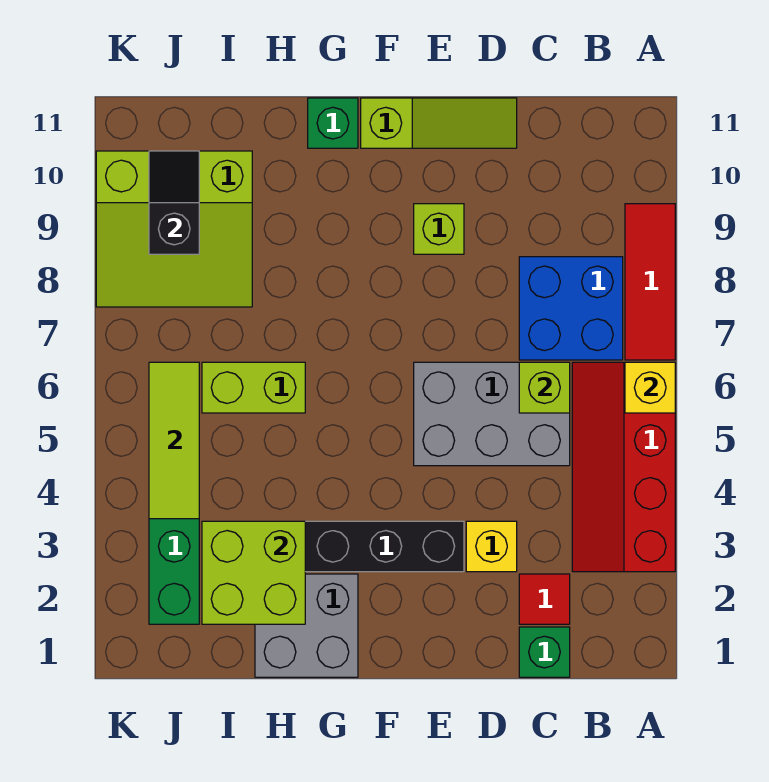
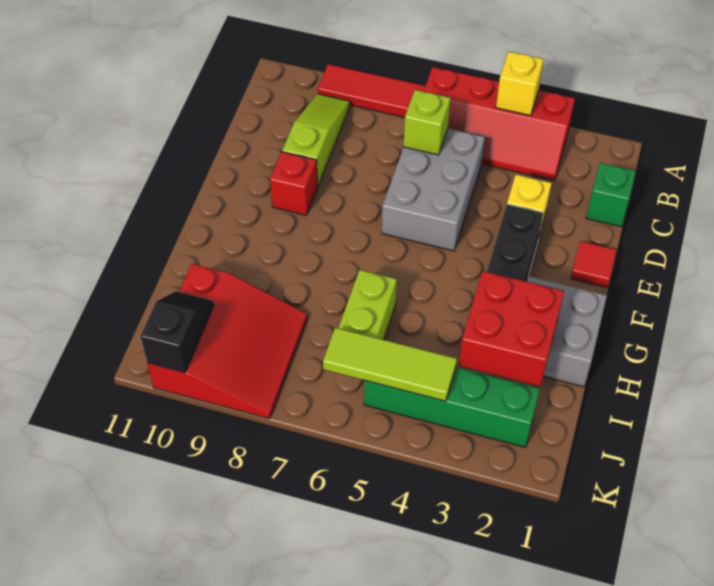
yellow brick A6 level 2 -> yellow brick A4 level 2
blue brick B7:C8 level 1 -> none
red tile C2 level 1 -> red tile E1 level 1
lime slope D11:F11 level 1 top F -> lime slope B9:D9 level 1 top D
lime brick E9 level 1 -> red brick E9 level 1
green brick G11 level 1 -> none
lime brick H2:I3 level 2 -> red brick H2:I3 level 2
lime slope I8:K10 level 1 top 10 -> red slope I8:K10 level 1 top 10
black slope J9:J10 level 2 top 9 -> black slope J10:K10 level 2 top K

